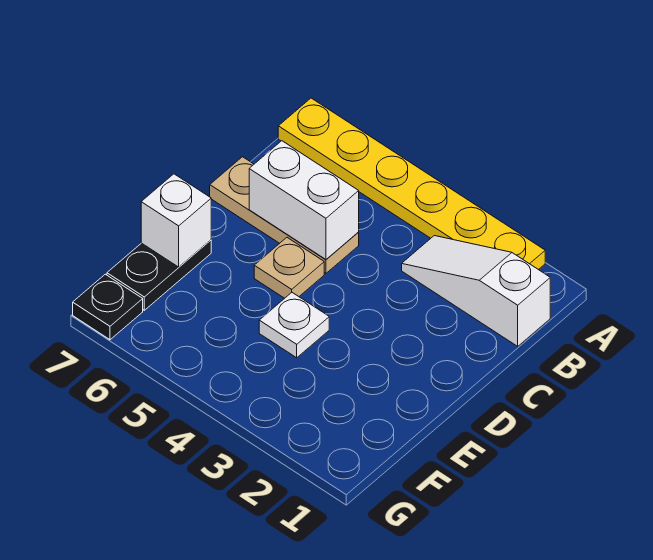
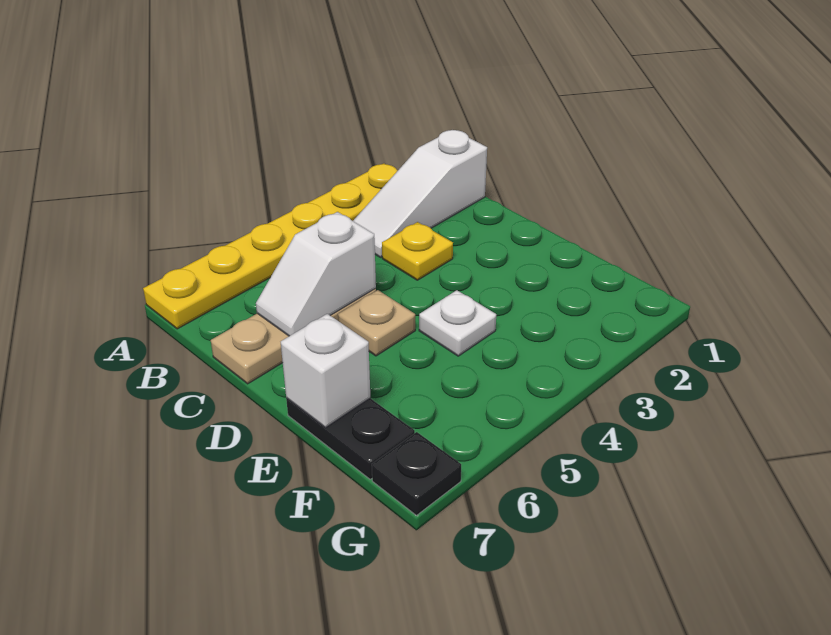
none -> yellow plate C3 level 1
white brick C5:C6 level 2 -> white slope C5:C6 level 2 top 5

